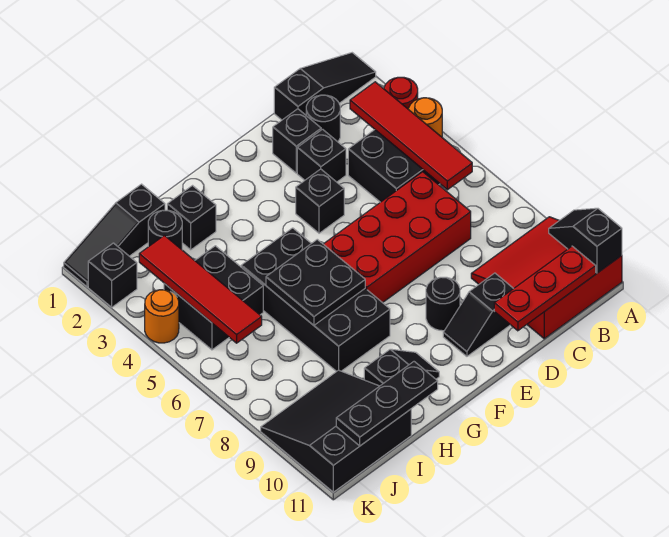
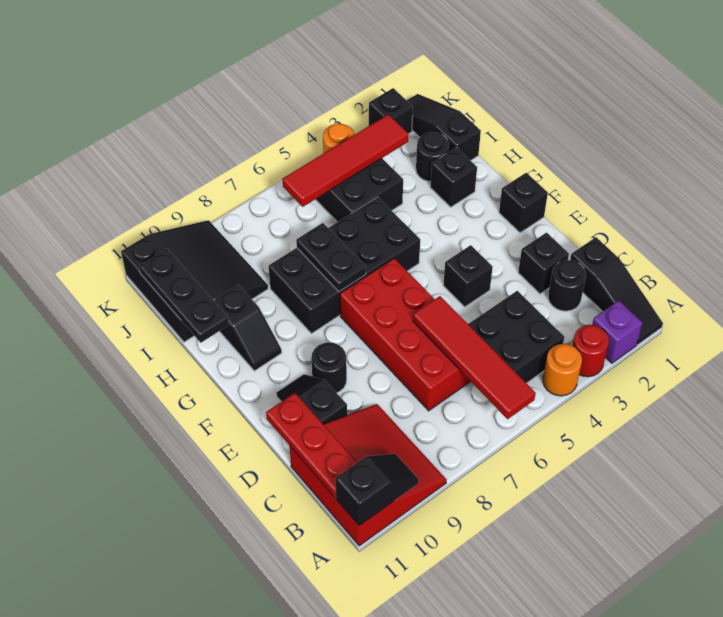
none -> purple brick A2 level 1
red tile B3:B6 level 2 -> red tile A6:D6 level 2
black brick D3 level 1 -> black brick F1 level 1
black plate G6:H7 level 2 -> black plate G7:H7 level 2

